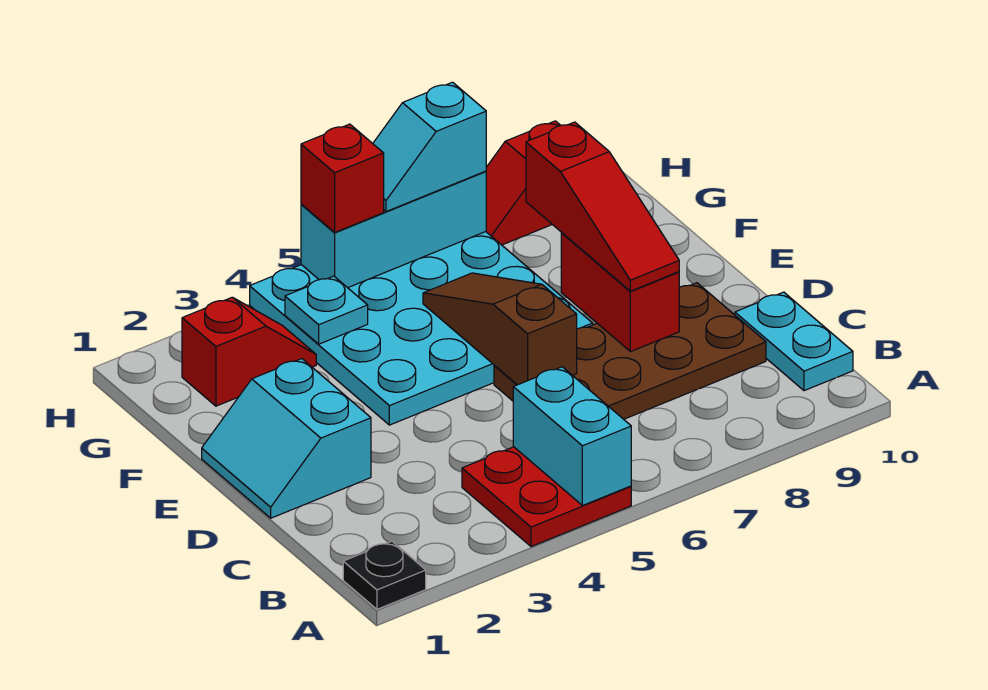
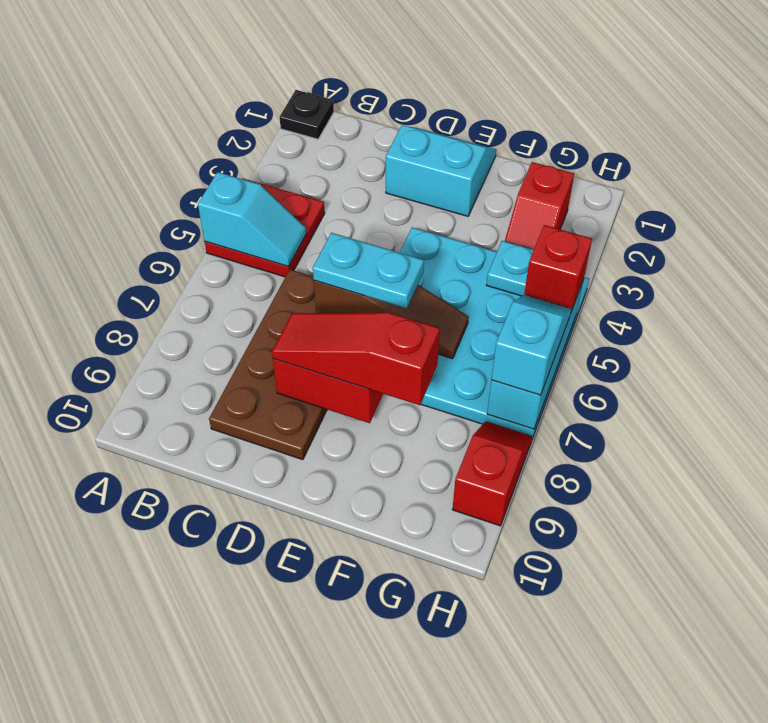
cyan brick A5:B5 level 2 -> cyan slope A5:B5 level 2 top A
cyan plate B10:C10 level 1 -> cyan plate D6:E6 level 3

